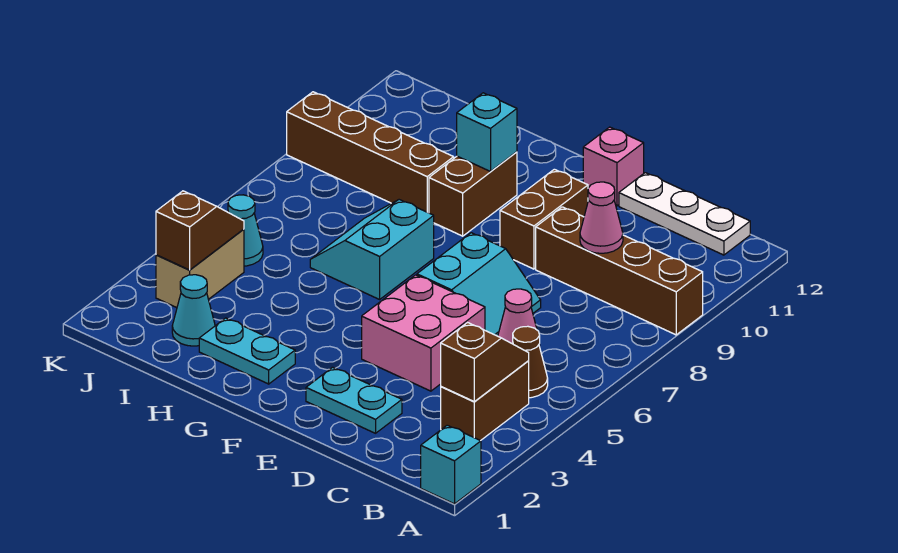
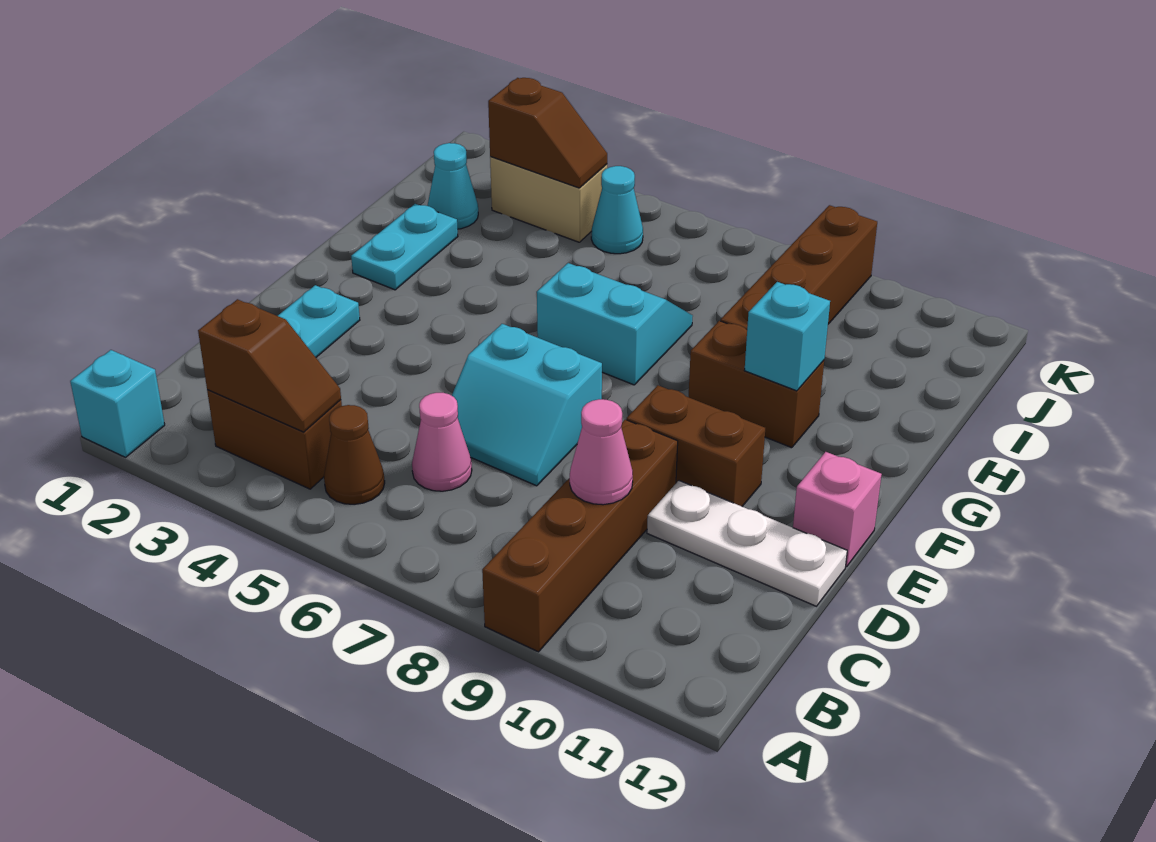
white plate B12:D12 level 1 -> white plate D10:D12 level 1
pink brick D4:E5 level 1 -> none

